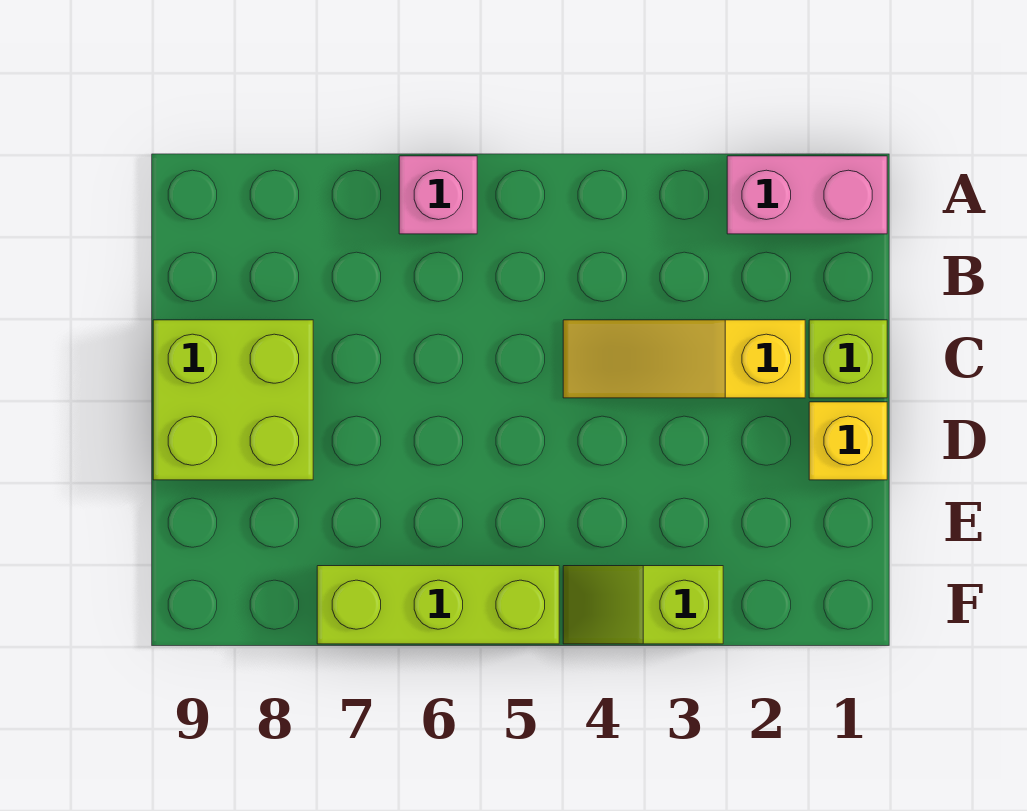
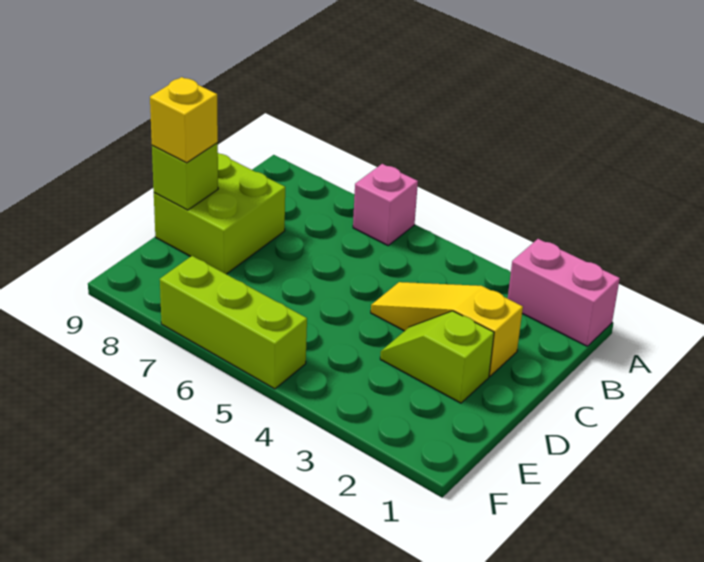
lime brick C1 level 1 -> lime brick D9 level 2
yellow brick D1 level 1 -> yellow brick D9 level 3
lime slope F3:F4 level 1 top 3 -> lime slope D2:D3 level 1 top 2

